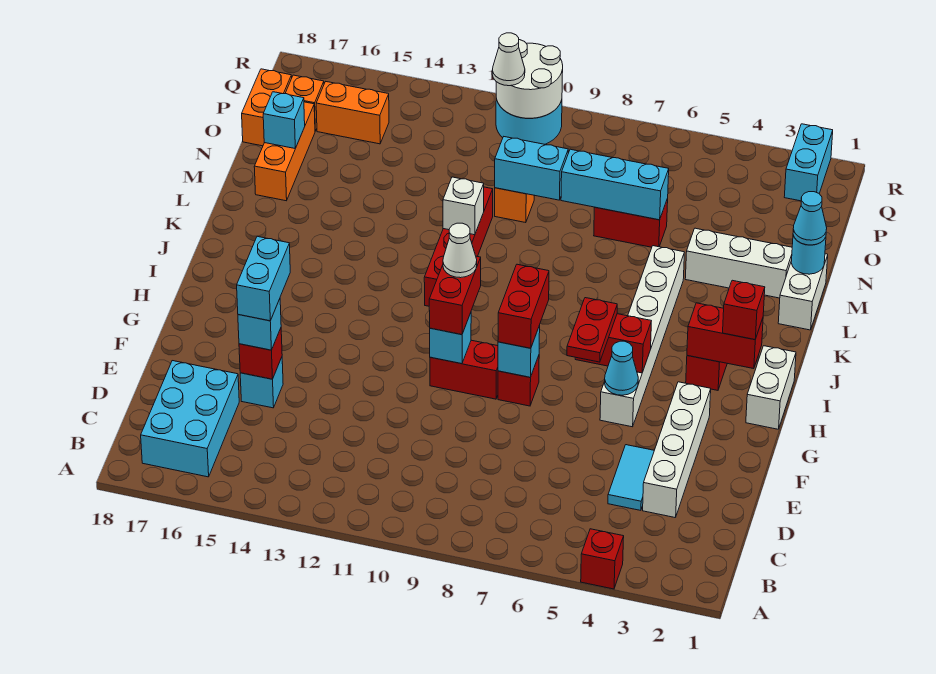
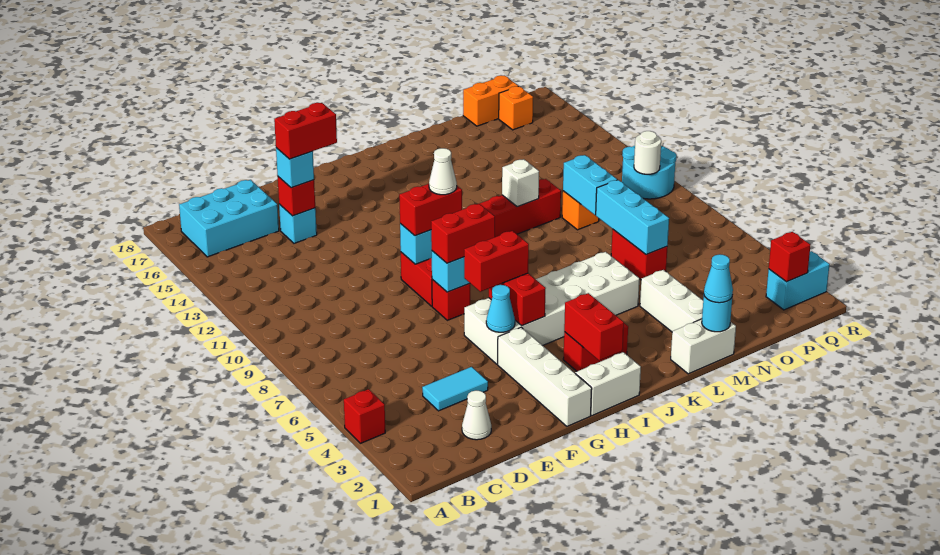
white brick D3:G3 level 1 -> white brick G1:G4 level 1
cyan brick E15:F15 level 4 -> red brick E15:F15 level 4
white brick G5:L5 level 1 -> white brick G5:L6 level 1
red plate G6:H6 level 3 -> red brick G6:H6 level 3
red brick I2 level 3 -> red brick Q2 level 2
orange brick M17:O17 level 1 -> none
cyan brick N17 level 2 -> none
orange brick P15:P16 level 1 -> none
white round brick Q10:R11 level 2 -> white round brick Q10 level 2
white cone Q11 level 3 -> white cone D2 level 1

